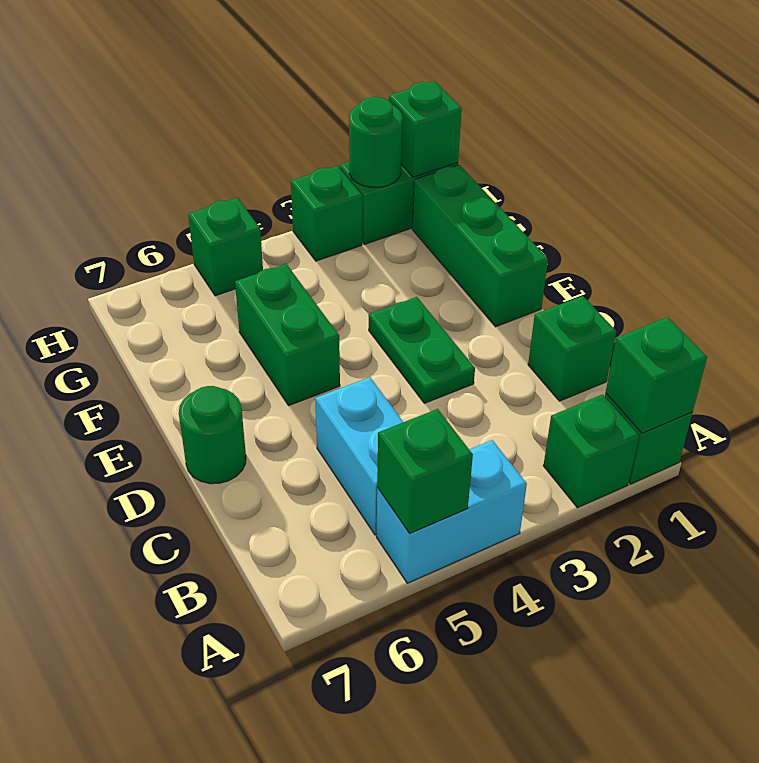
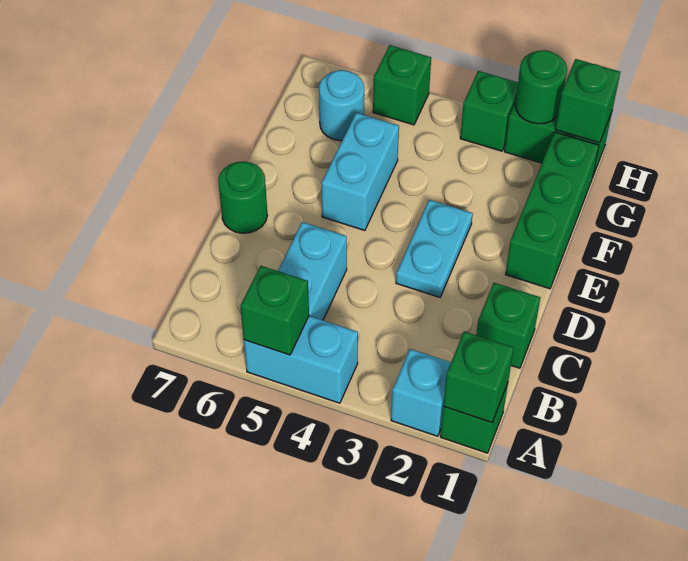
green brick A2 level 1 -> cyan brick A2 level 1
green plate D3:E3 level 1 -> cyan plate D3:E3 level 1
green brick E5:F5 level 1 -> cyan brick E5:F5 level 1
none -> cyan round brick G6 level 1

